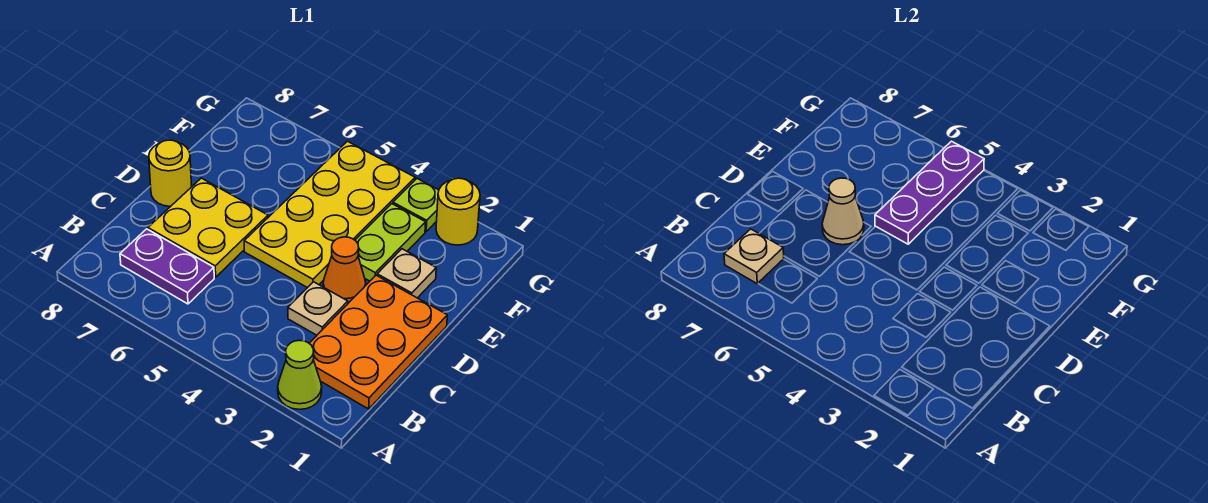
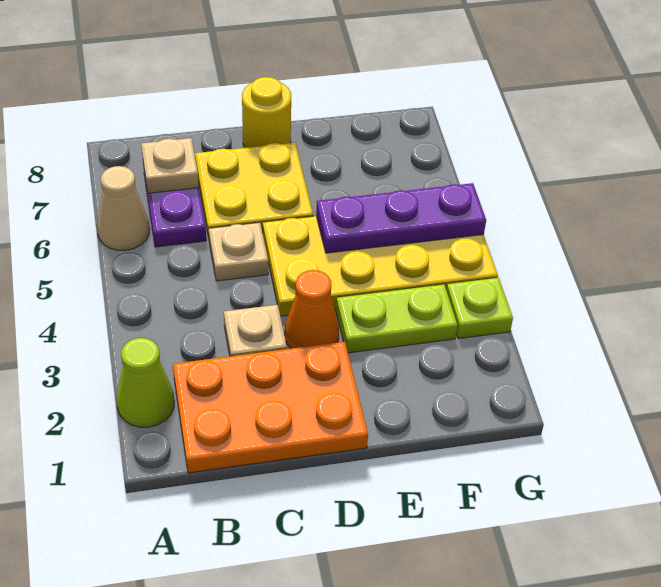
tan cone D6 level 2 -> tan cone A6 level 1
tan plate E2 level 1 -> tan plate C5 level 1
yellow round brick G2 level 1 -> none

